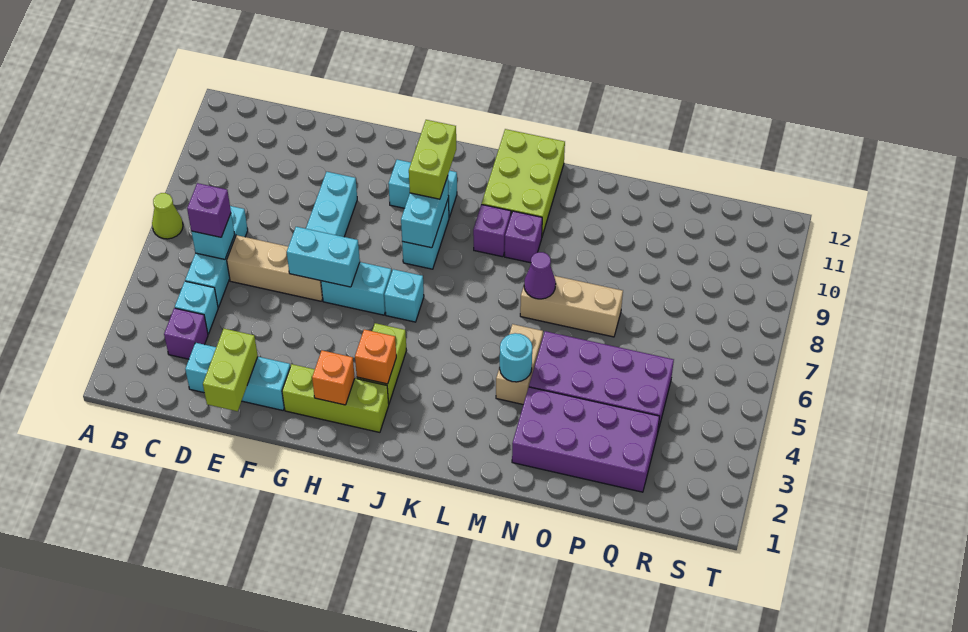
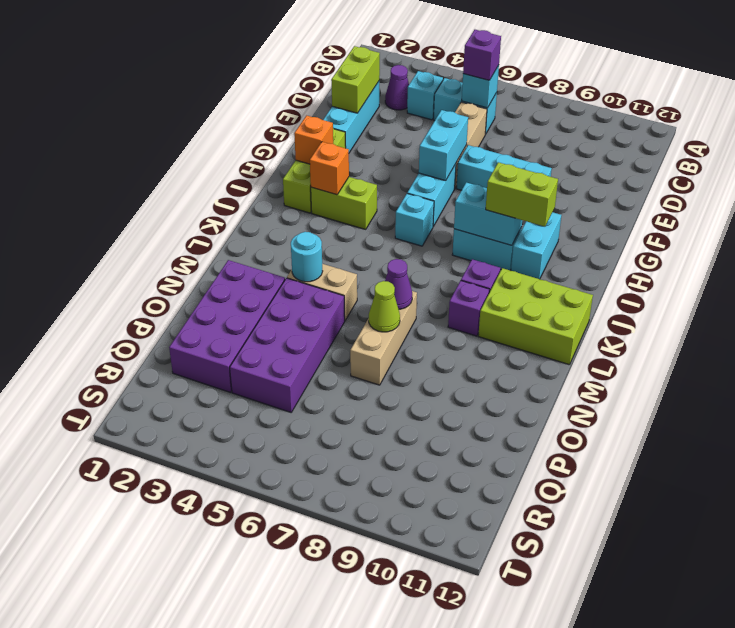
lime cone A7 level 1 -> lime cone N7 level 2
purple brick C3 level 1 -> purple cone C3 level 1
cyan brick C5:C7 level 1 -> cyan brick C5:C6 level 1
lime brick E1:E2 level 2 -> lime brick D2:E2 level 2

